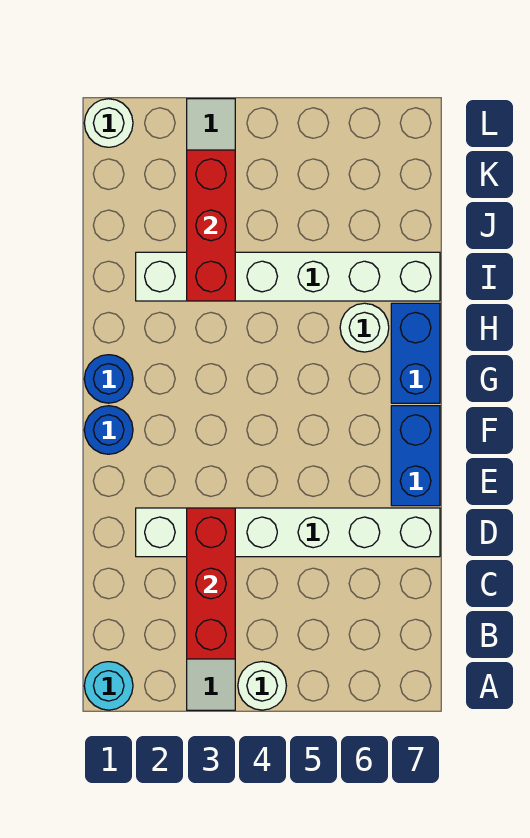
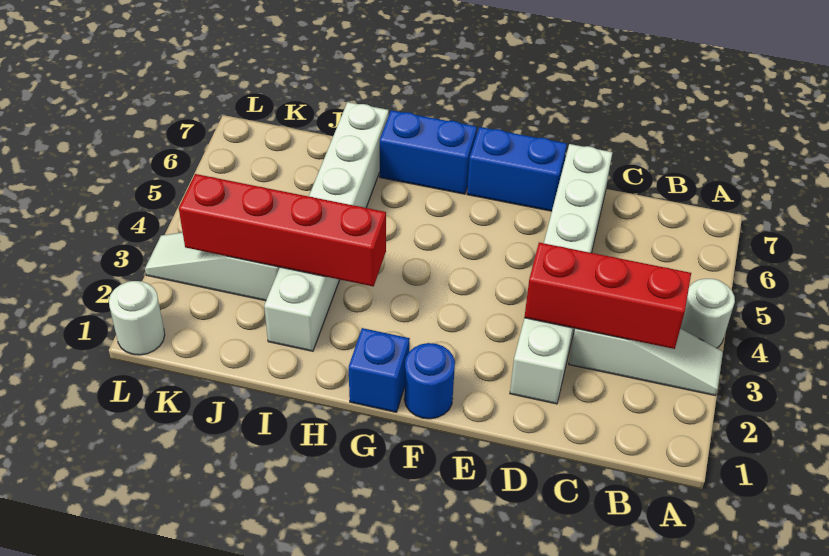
cyan round brick A1 level 1 -> none
blue round brick G1 level 1 -> blue brick G1 level 1
white round brick H6 level 1 -> none
red brick I3:K3 level 2 -> red brick H3:K3 level 2

